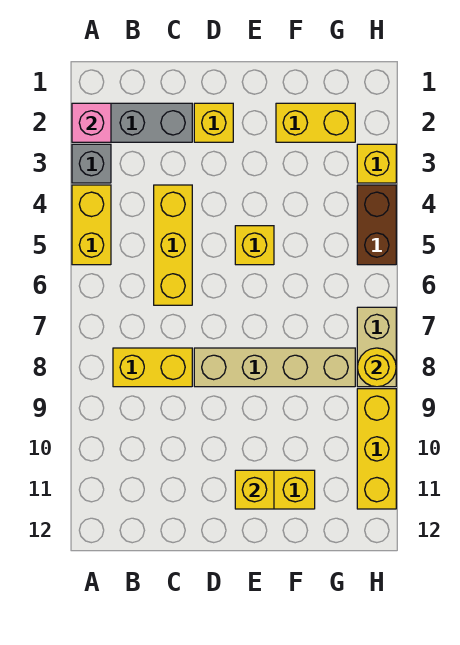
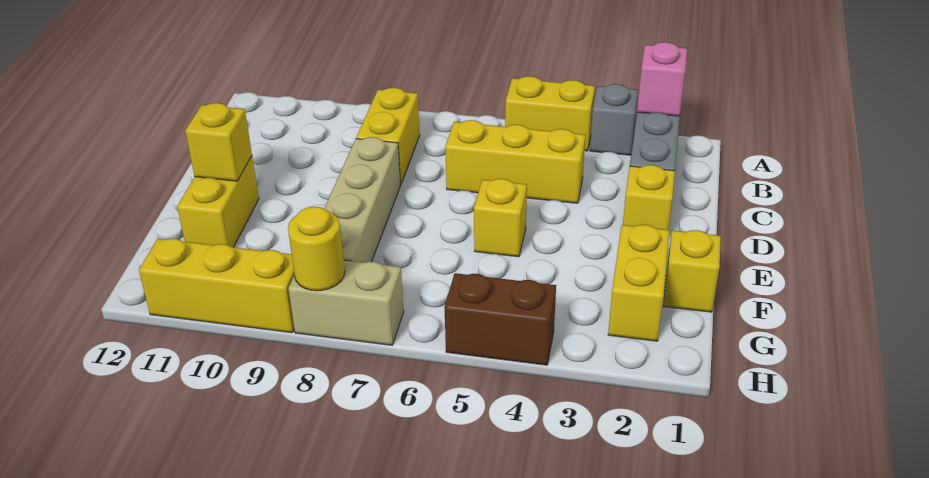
yellow brick H3 level 1 -> yellow brick F1 level 1

